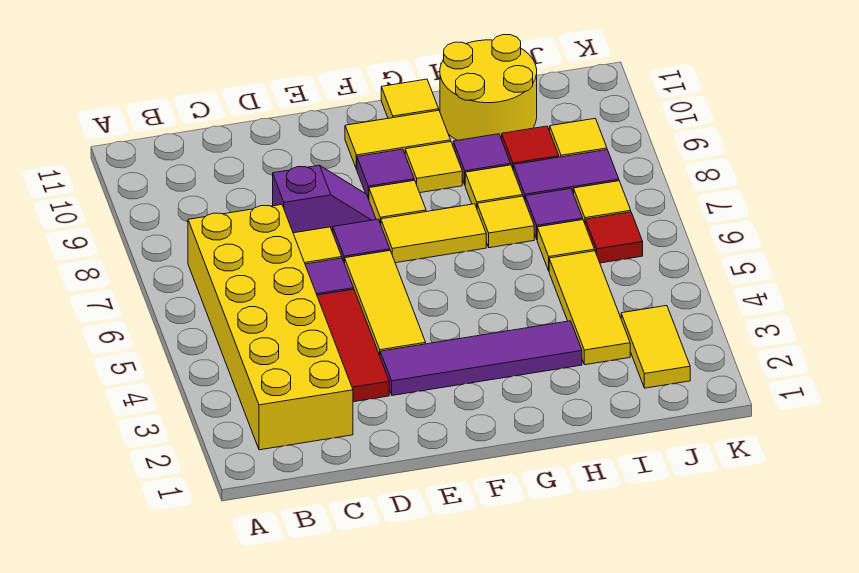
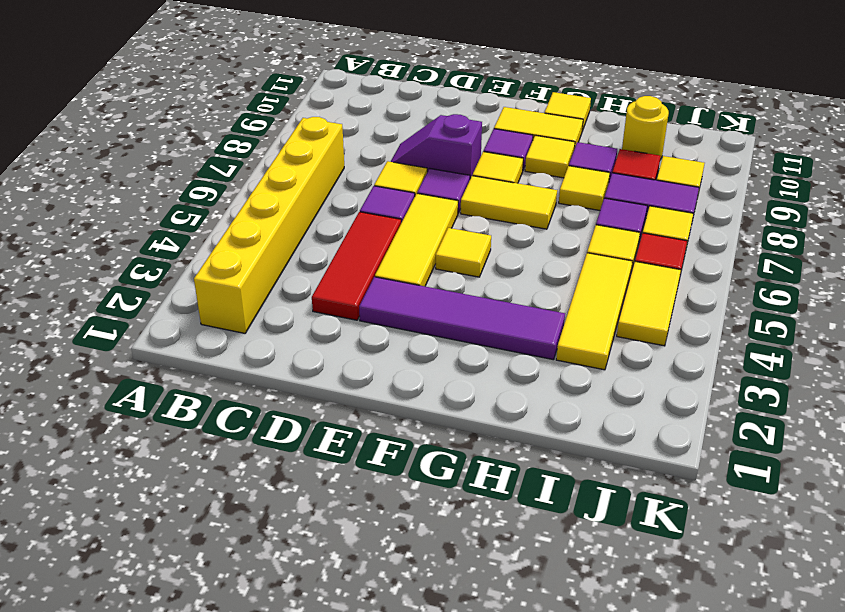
yellow brick B2:C7 level 1 -> yellow brick B2:B7 level 1
purple slope D8:E8 level 1 top D -> purple slope D8:E8 level 1 top E
yellow tile H7 level 1 -> yellow tile F5 level 1
yellow round brick H10:I11 level 1 -> yellow round brick I10 level 1
yellow tile J2:J3 level 1 -> yellow tile J4:J5 level 1

